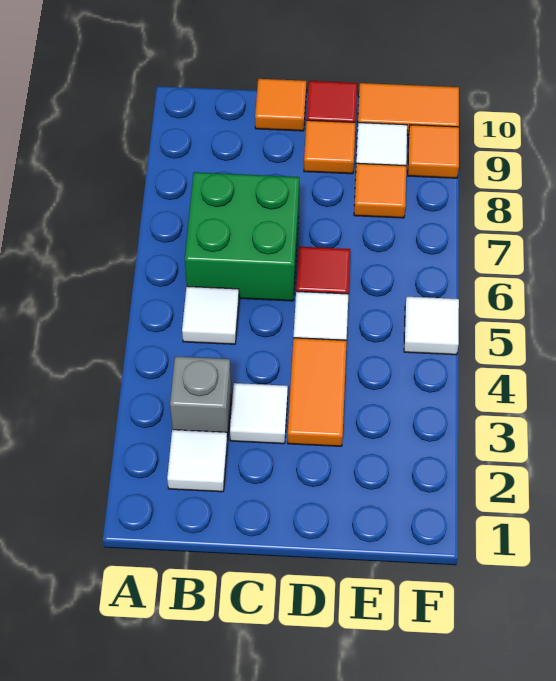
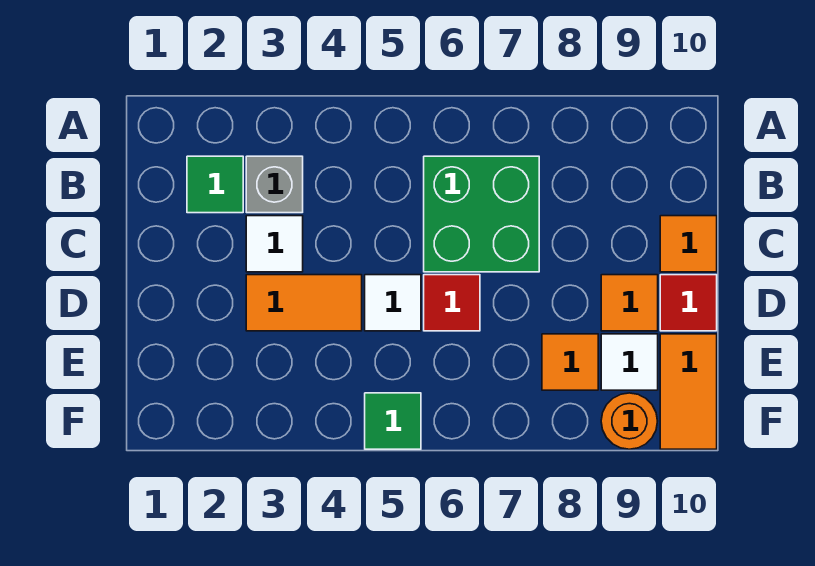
white tile B2 level 1 -> green tile B2 level 1
white tile B5 level 1 -> none
white tile F5 level 1 -> green tile F5 level 1
orange tile F9 level 1 -> orange round brick F9 level 1

